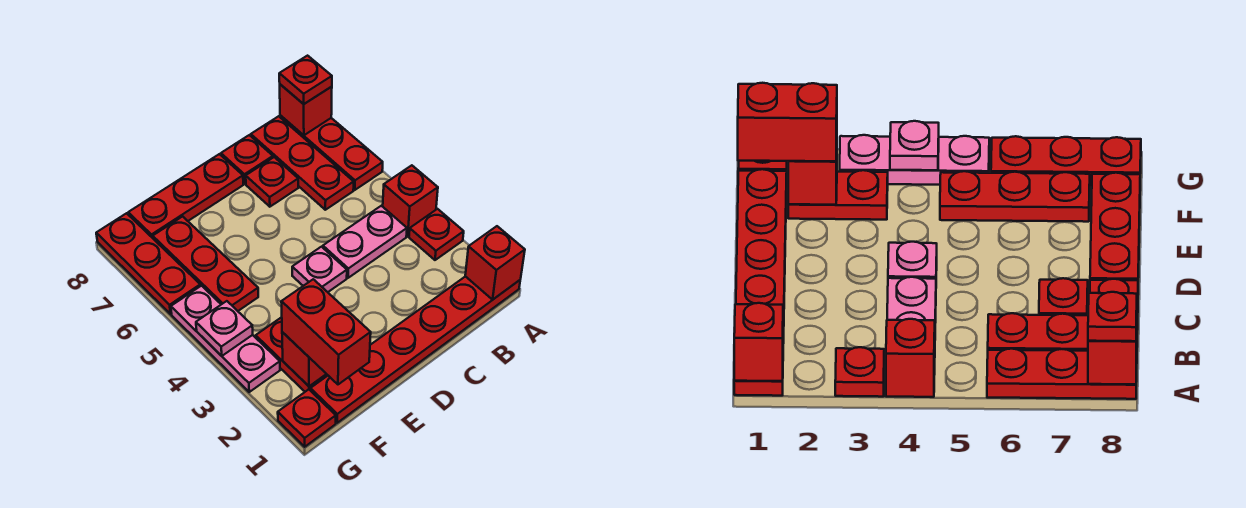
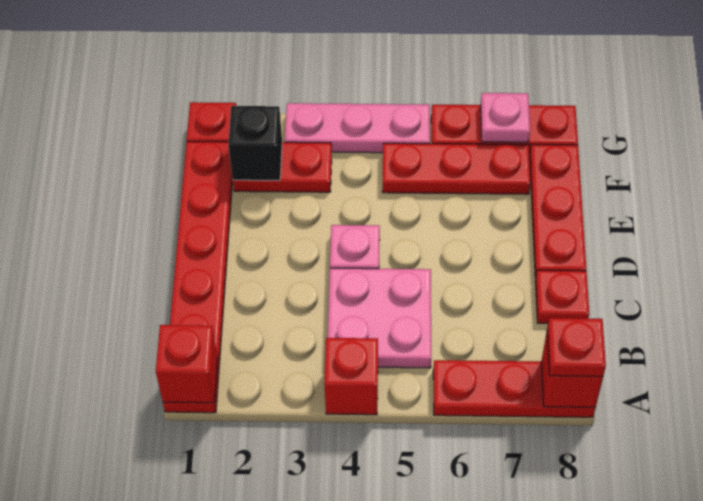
red plate A3 level 1 -> none
pink plate B4:C4 level 1 -> pink plate B4:C5 level 1
red plate B6:B8 level 1 -> none
red plate C7 level 1 -> none
red brick F1:F2 level 3 -> none
red brick F2 level 2 -> black brick F2 level 2
pink plate G4 level 2 -> pink plate G7 level 2

